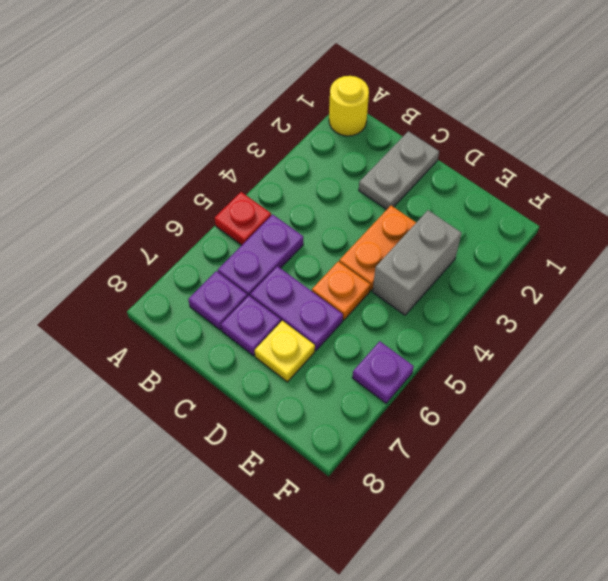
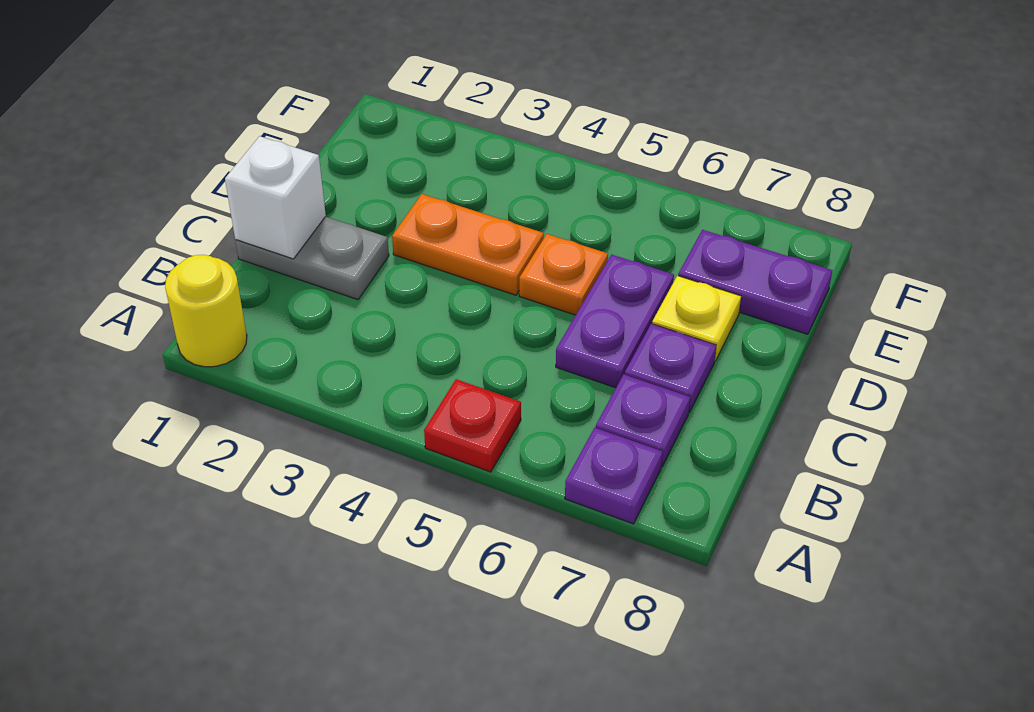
purple plate B5:B6 level 1 -> purple plate E7:E8 level 1
none -> white brick C1 level 2
grey brick E3:E4 level 1 -> none
purple plate F6 level 1 -> purple plate A7 level 1

